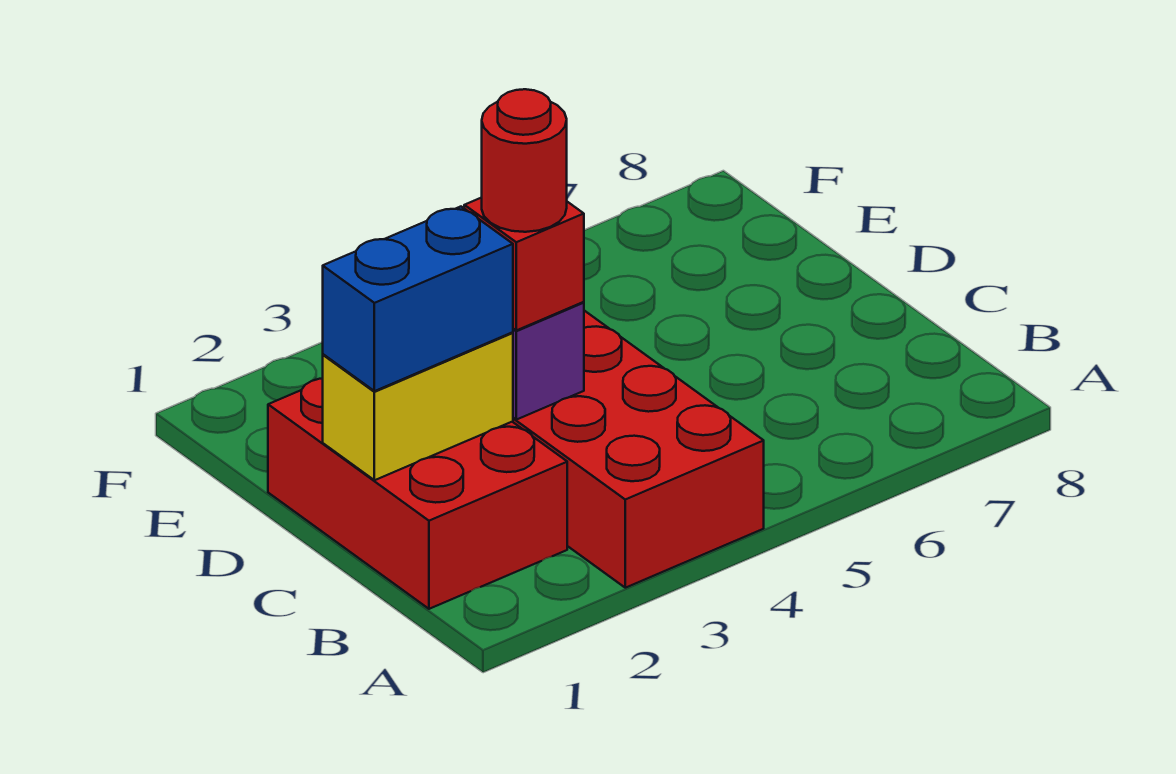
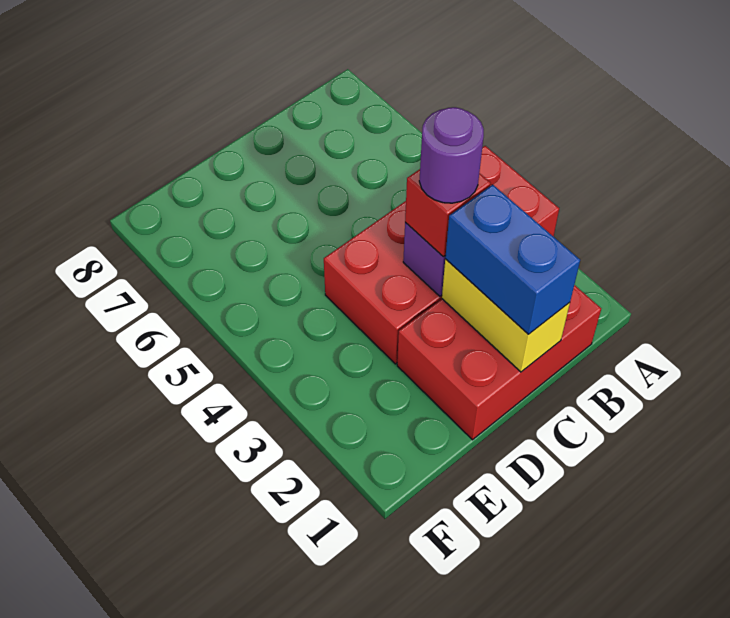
red round brick C3 level 4 -> purple round brick C3 level 4

